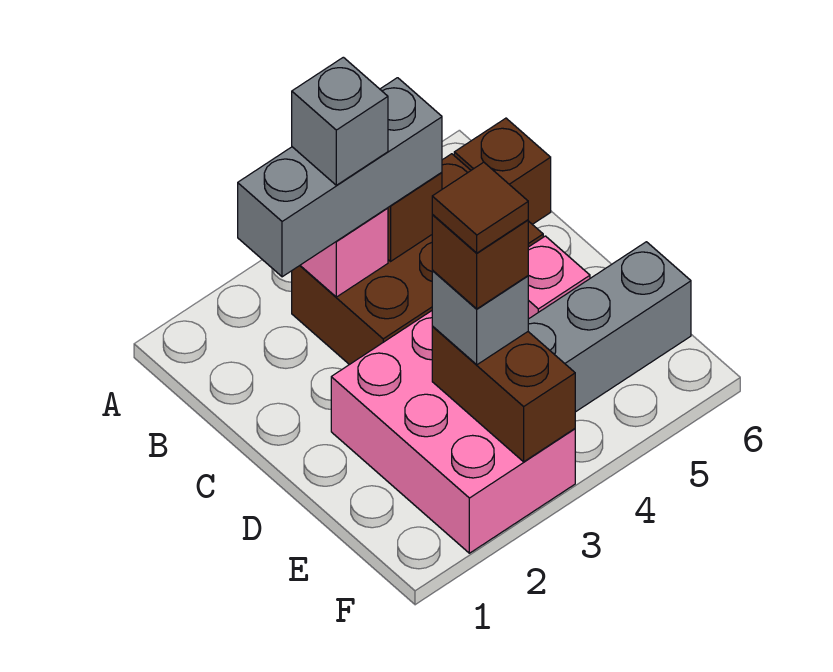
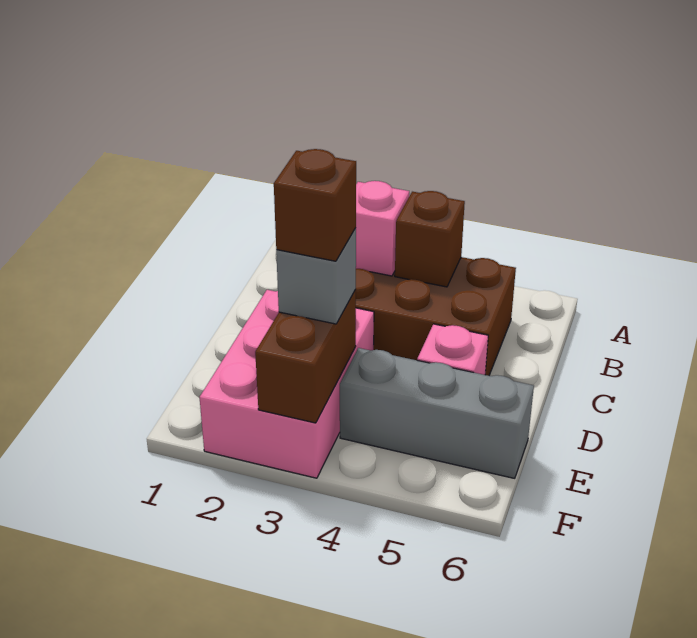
grey brick B2:B4 level 3 -> none
grey brick B3 level 4 -> none
brown brick B6 level 1 -> none
brown tile E3 level 5 -> none

